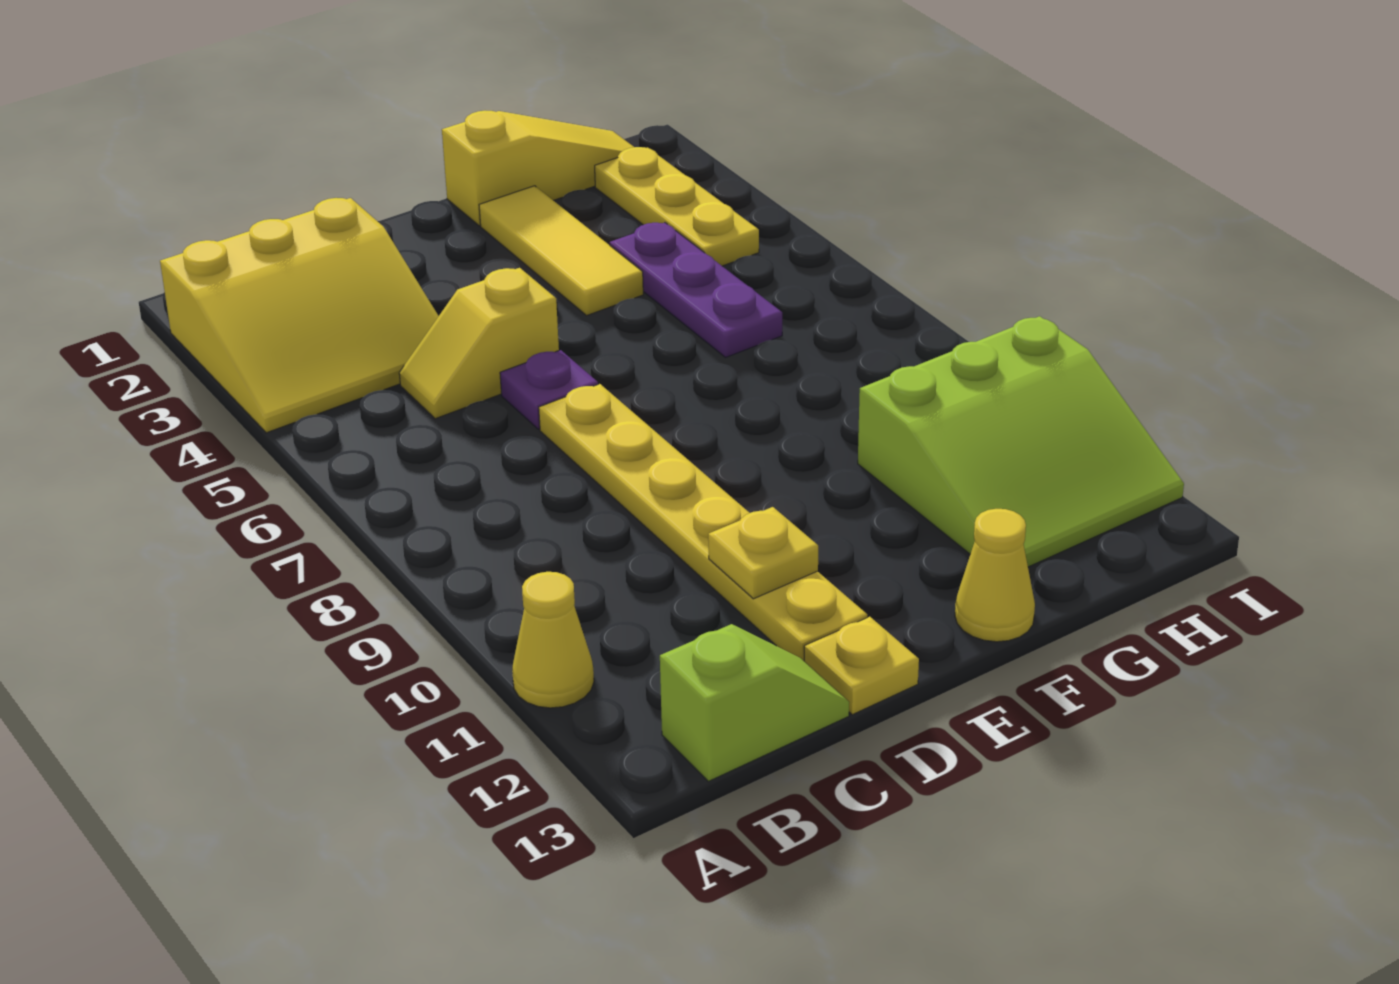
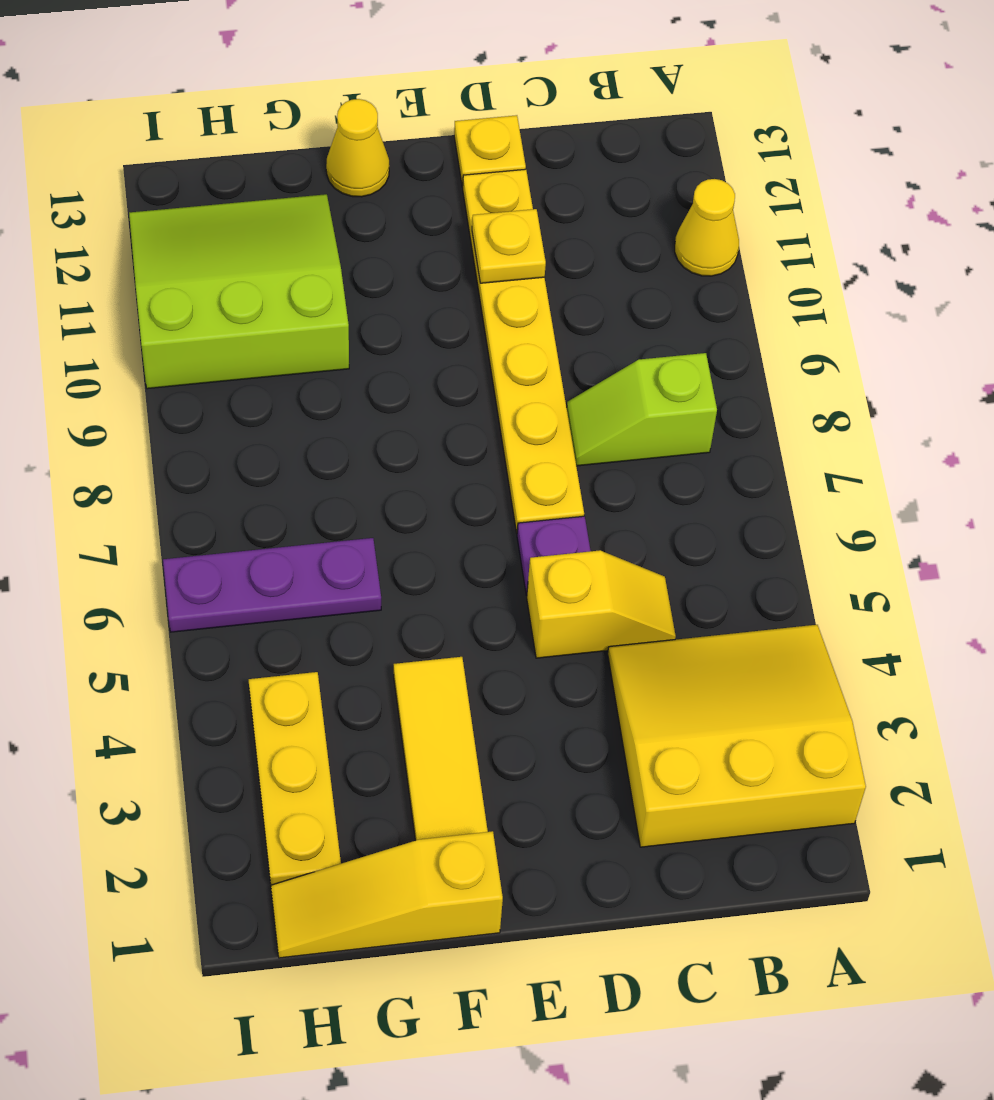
lime slope B13:C13 level 1 top B -> lime slope B8:C8 level 1 top B
purple plate G4:G6 level 1 -> purple plate G6:I6 level 1

